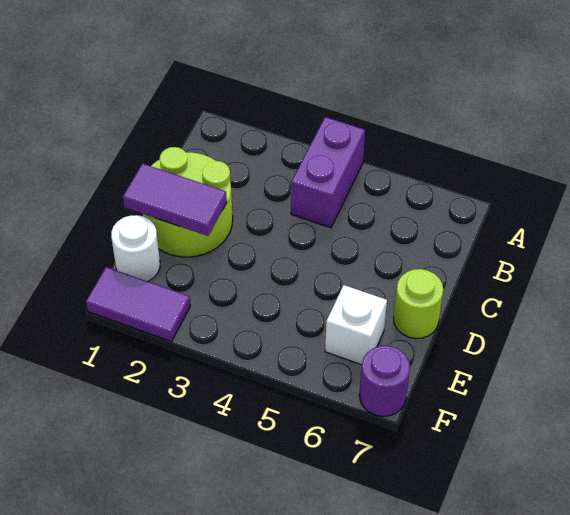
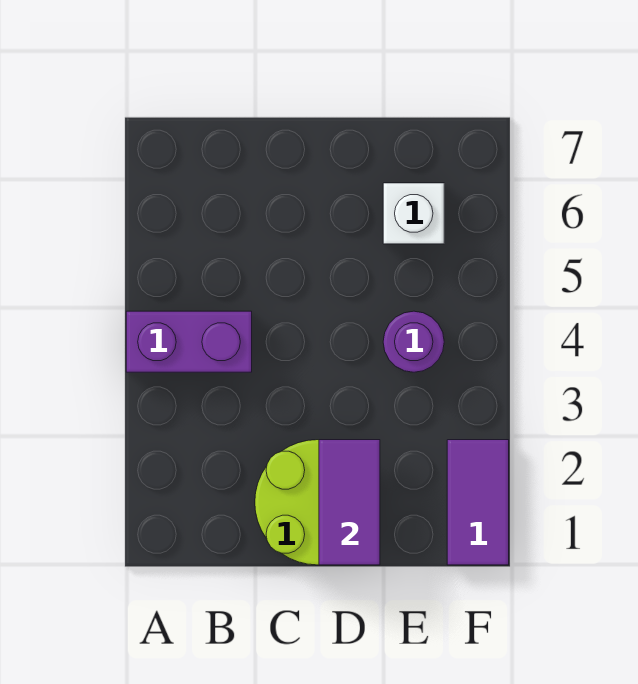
lime round brick D7 level 1 -> none
white round brick E1 level 1 -> none
purple round brick F7 level 1 -> purple round brick E4 level 1

